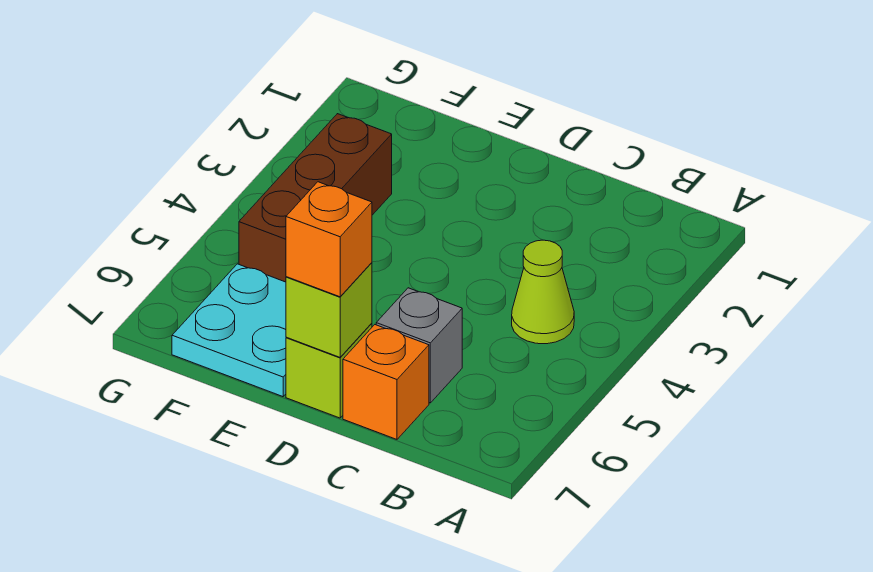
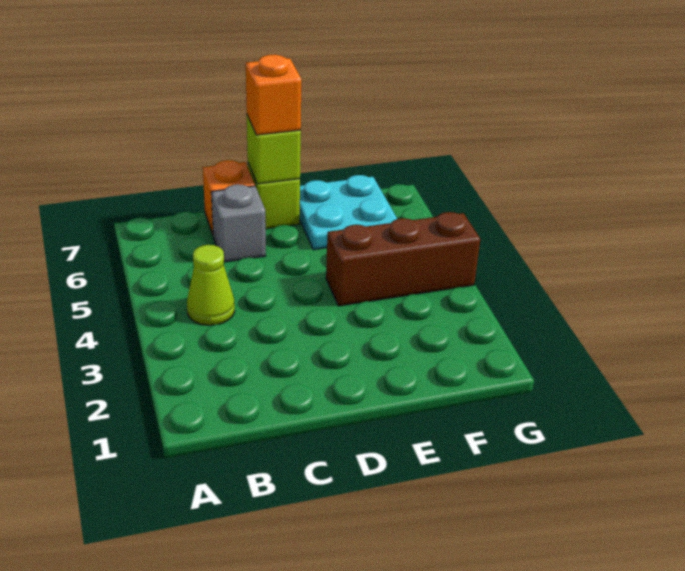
brown brick F3:F5 level 1 -> brown brick E4:G4 level 1

